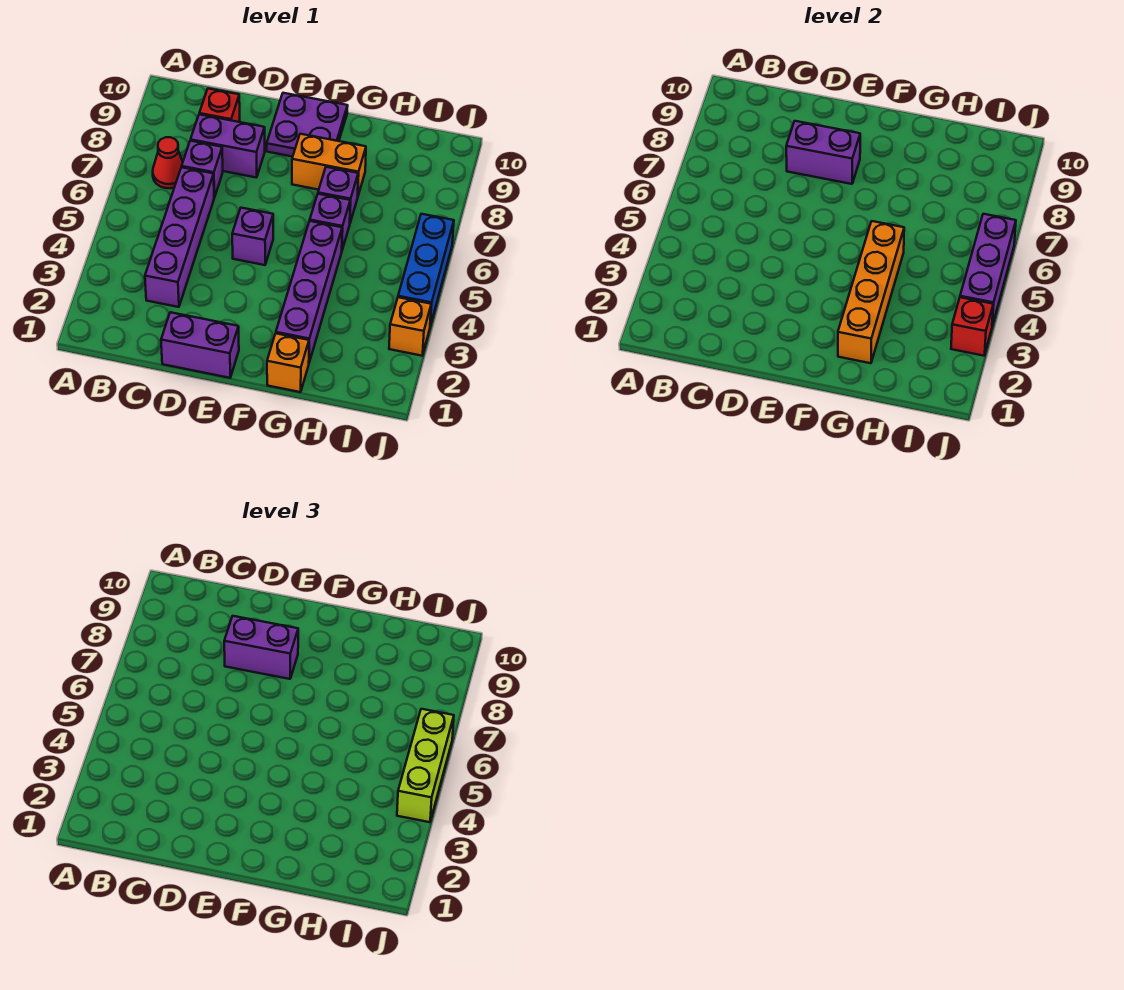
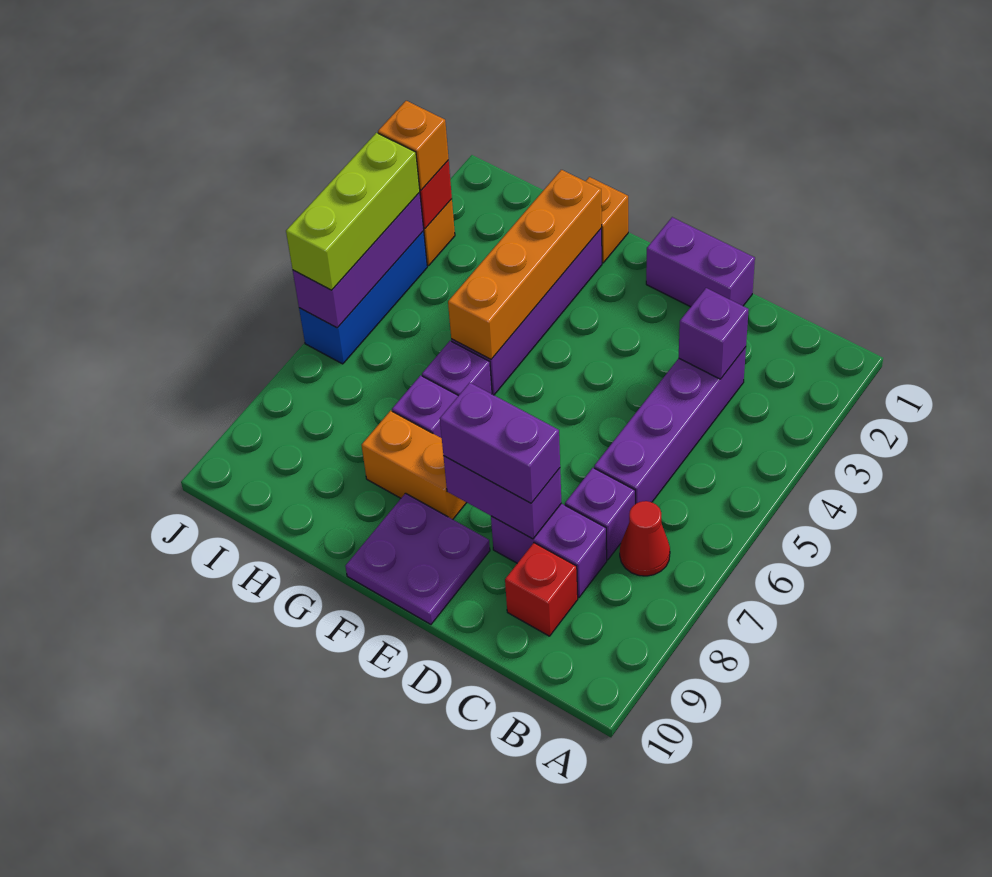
purple brick E5 level 1 -> purple brick C3 level 2
none -> orange brick J3 level 3

